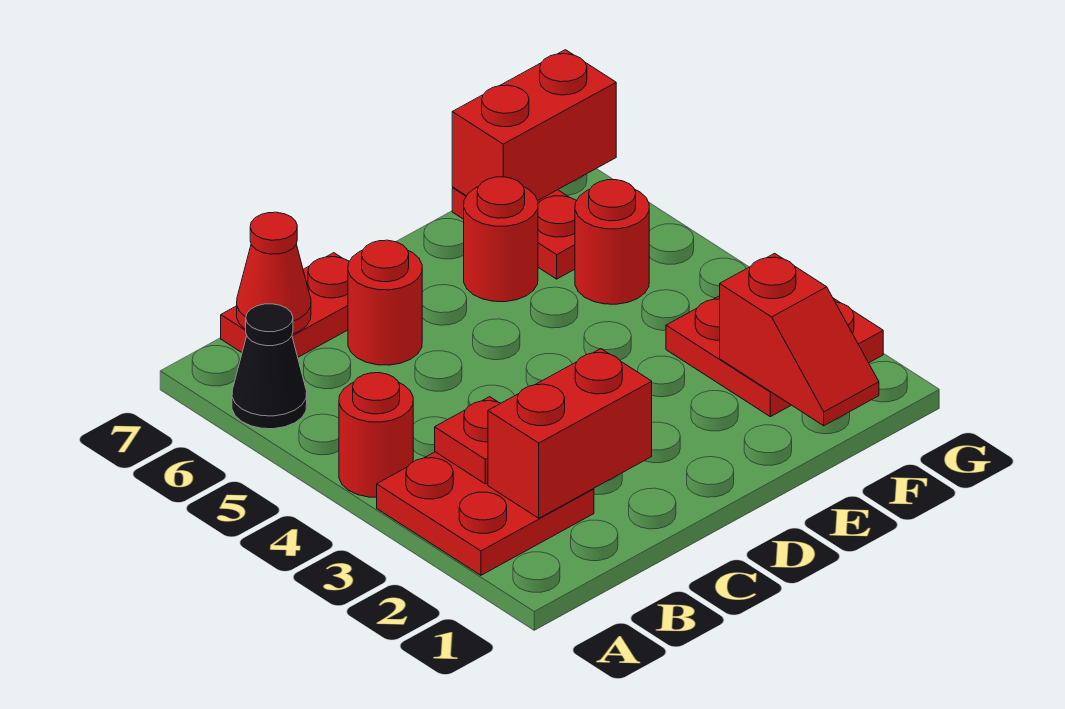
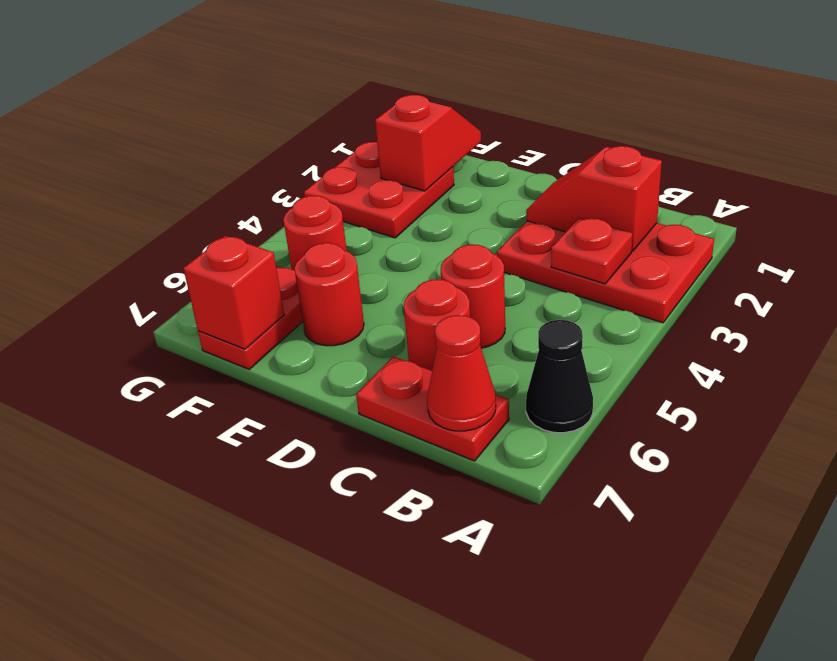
red plate A2:B3 level 1 -> red plate A2:C3 level 1
red round brick A4 level 1 -> red round brick C5 level 1
red brick B2:C2 level 2 -> red slope B2:C2 level 2 top B
red brick F7:G7 level 2 -> red brick F7 level 2

